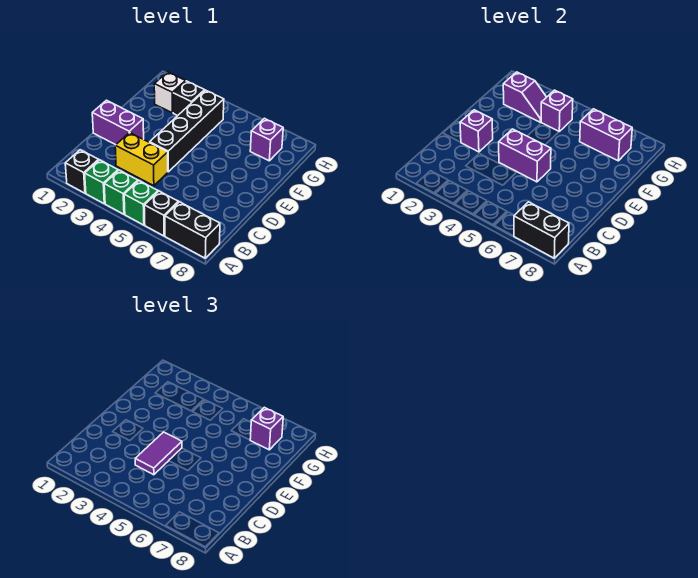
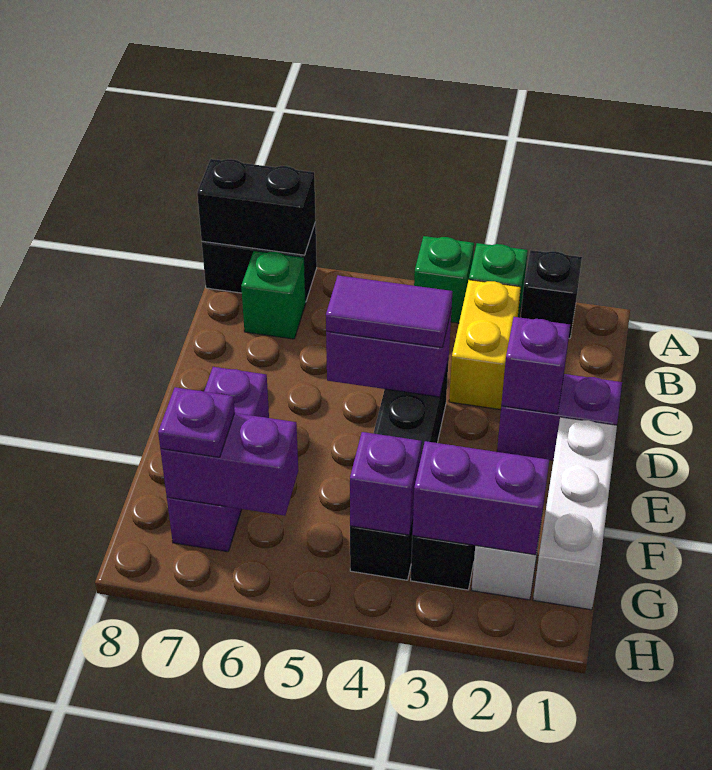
green brick A5 level 1 -> green brick B7 level 1
black brick A6 level 1 -> none
yellow brick C3:C4 level 1 -> yellow brick B3:C3 level 1
purple tile C4:D4 level 3 -> purple tile D4:D5 level 3
none -> white brick E1:G1 level 1
purple slope G2:G3 level 2 top 2 -> purple brick G2:G3 level 2
purple brick G7 level 1 -> purple brick E7:G7 level 1
purple brick G7 level 3 -> purple plate G7 level 3

